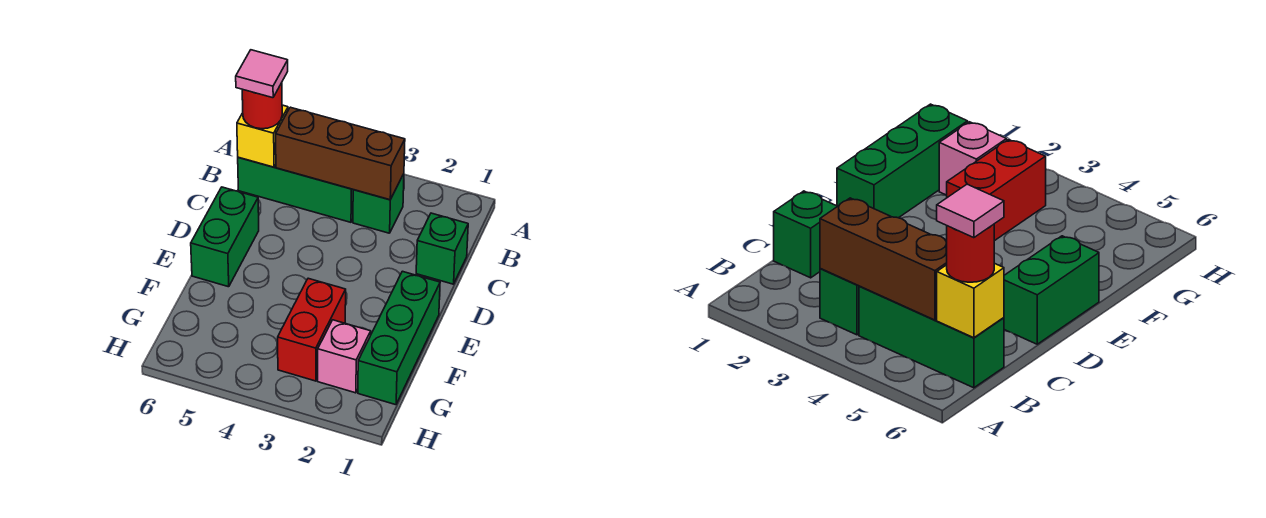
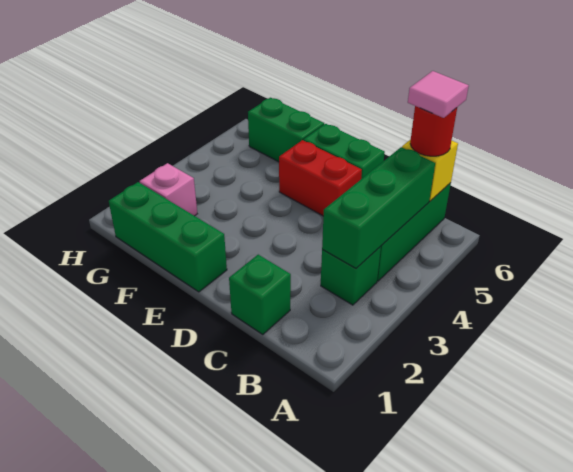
brown brick B3:B5 level 2 -> green brick B3:B5 level 2
red brick F3:G3 level 1 -> red brick D5:E5 level 1
none -> green brick F6:G6 level 1

